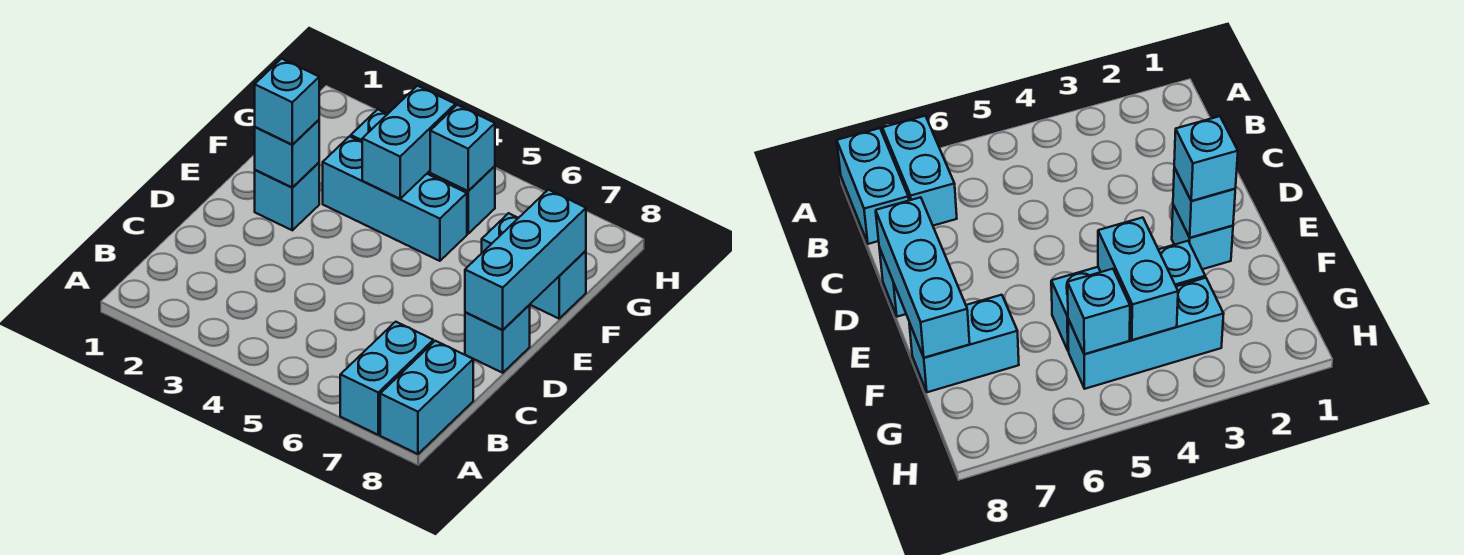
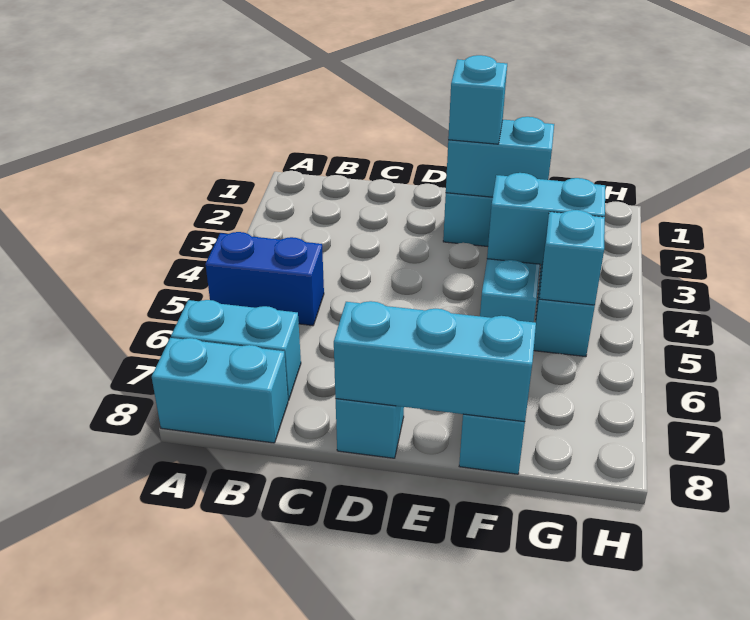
none -> blue brick A5:B5 level 1
cyan brick E2 level 2 -> cyan brick E2:F2 level 2

